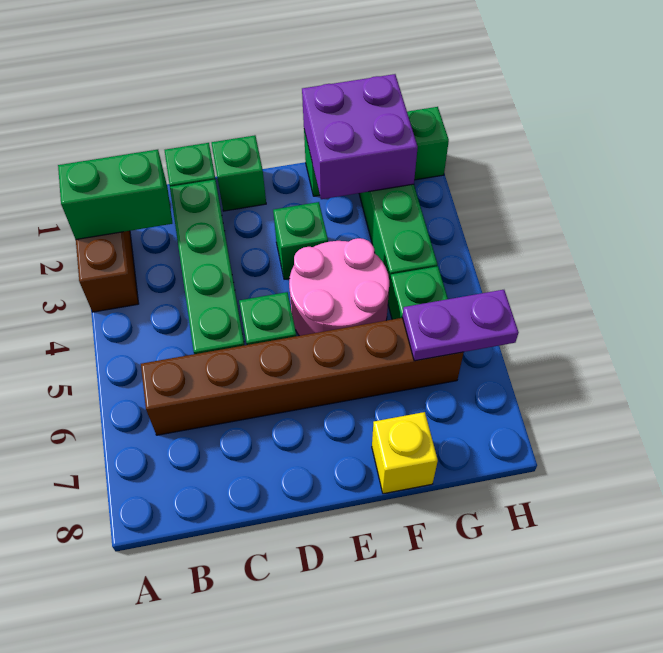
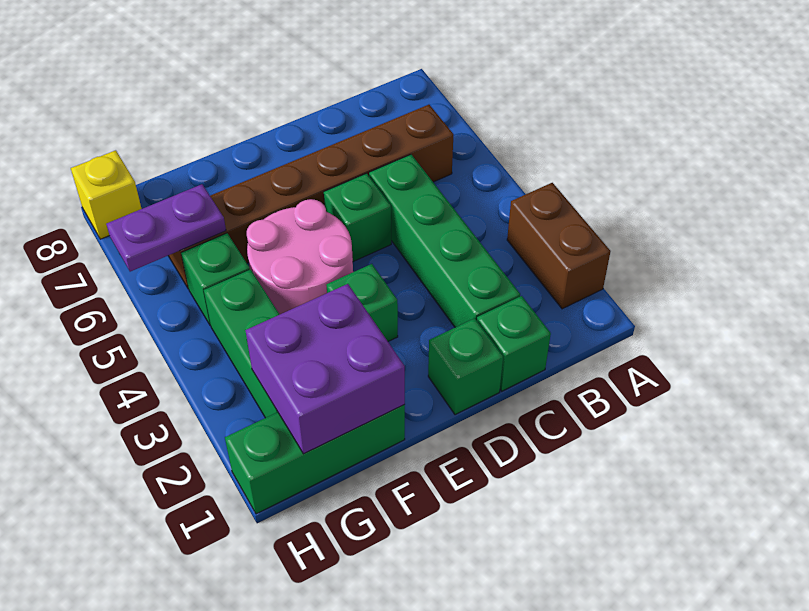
green brick A2:B2 level 2 -> none
yellow brick F8 level 1 -> yellow brick H8 level 1

